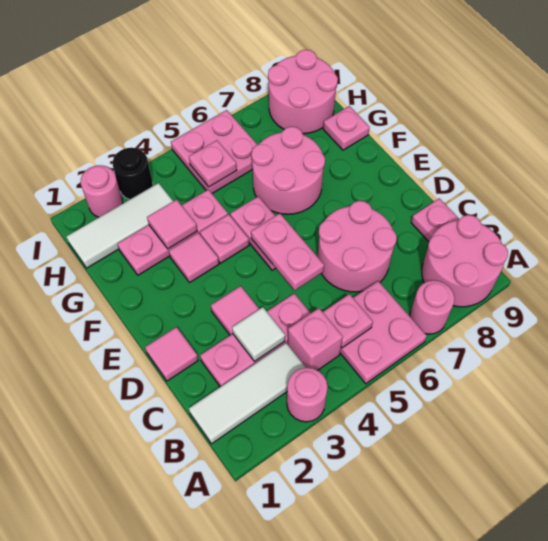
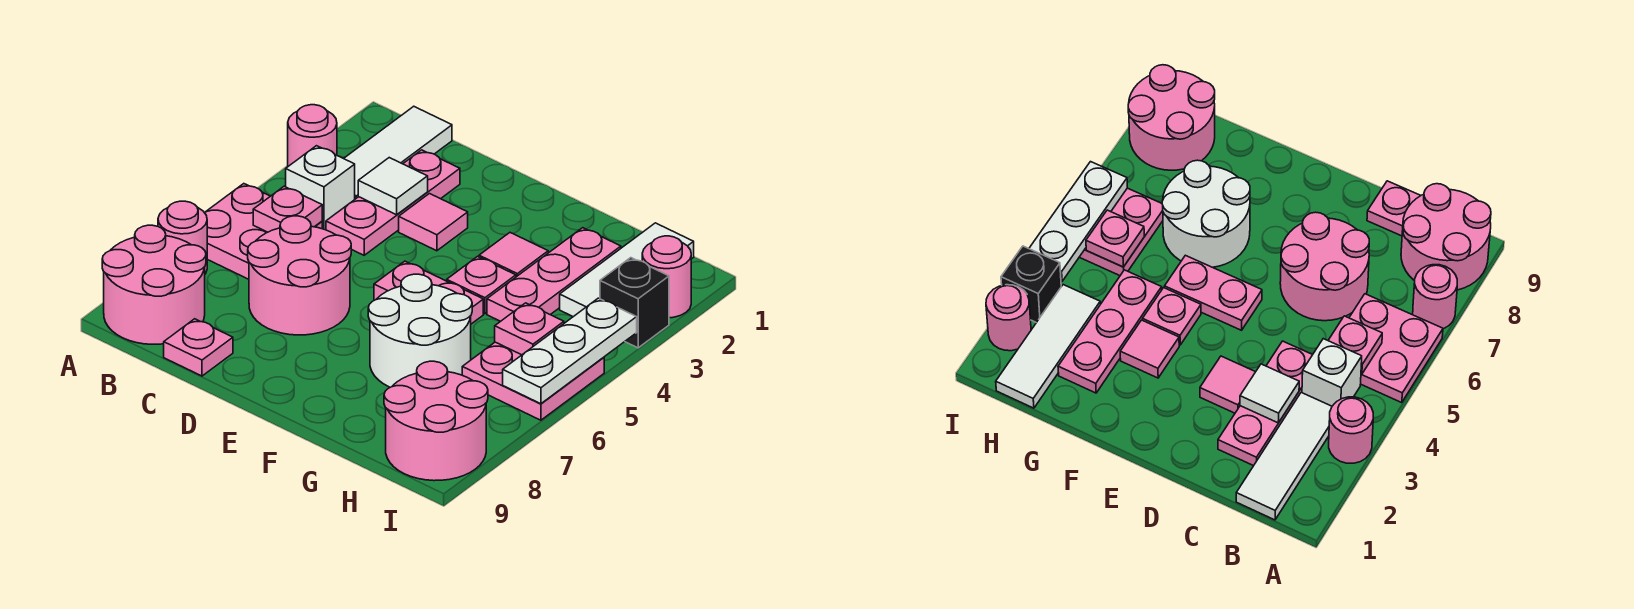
pink brick B4 level 1 -> white brick B4 level 1
pink tile D1 level 1 -> none
pink plate D5:E5 level 2 -> none
pink round brick F6:G7 level 1 -> white round brick F6:G7 level 1
pink tile G3 level 2 -> none
pink plate G9 level 1 -> none
black round brick I3 level 1 -> black brick I3 level 1
none -> white plate I4:I6 level 2

